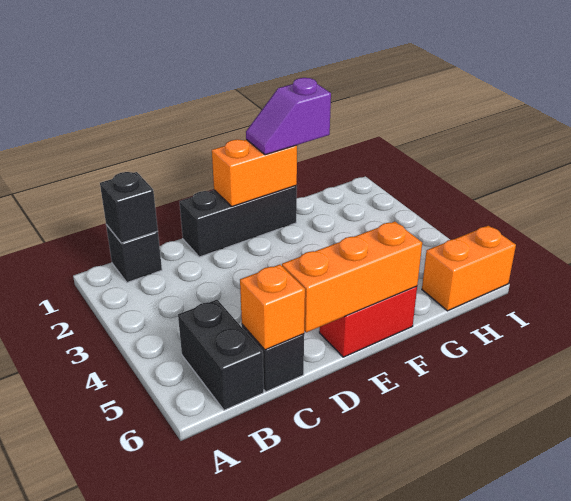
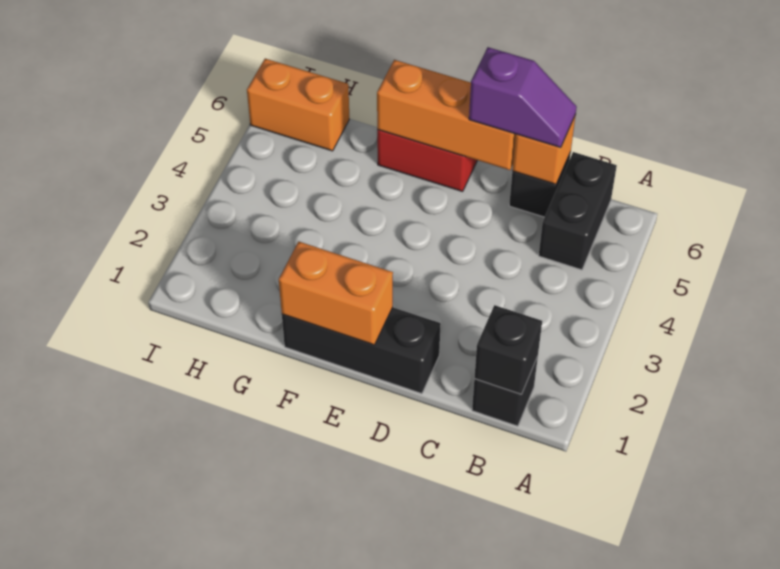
purple slope F1:G1 level 3 top G -> purple slope C6:D6 level 3 top D

